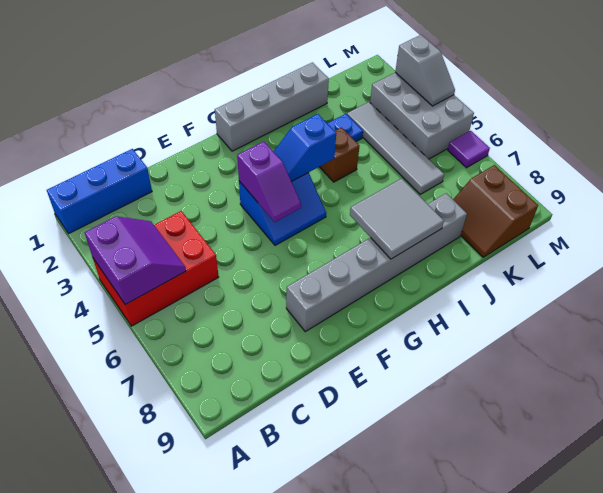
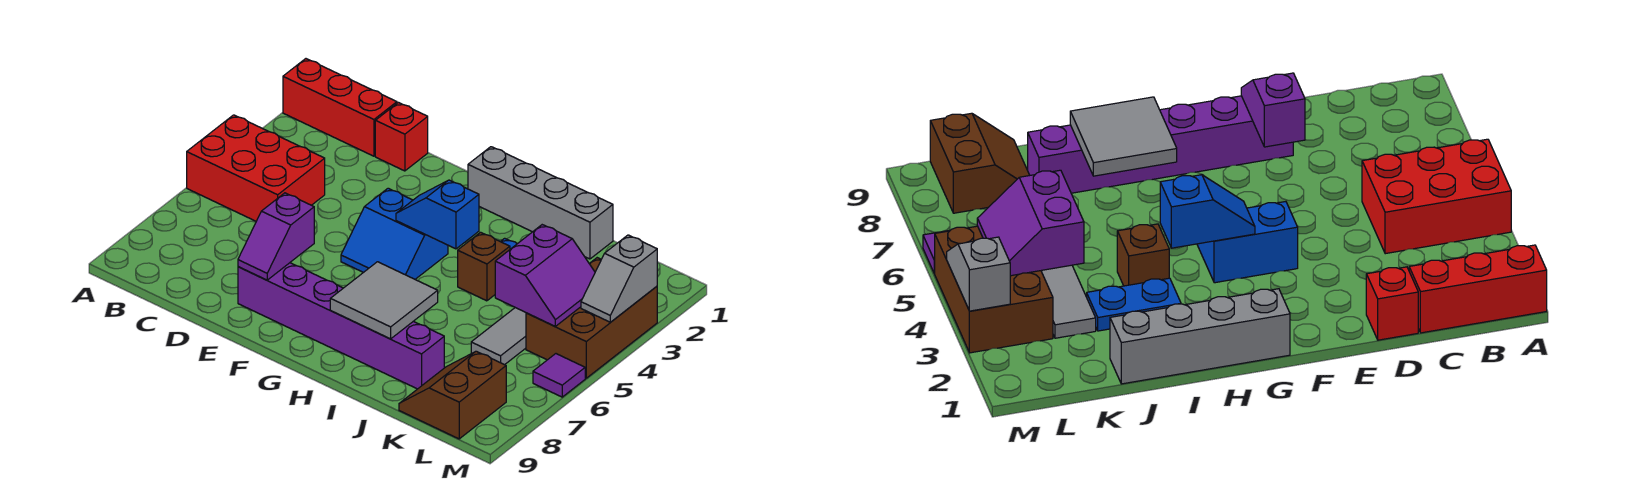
blue brick A1:C1 level 1 -> red brick A1:C1 level 1
purple slope A4:B5 level 2 top A -> purple slope K4:L5 level 2 top K
none -> red brick D1 level 1
grey brick E8:J8 level 1 -> purple brick E8:J8 level 1
purple slope F4:F5 level 2 top 4 -> purple slope E7:E8 level 2 top 7
grey brick L3:M5 level 1 -> brown brick L3:M5 level 1

